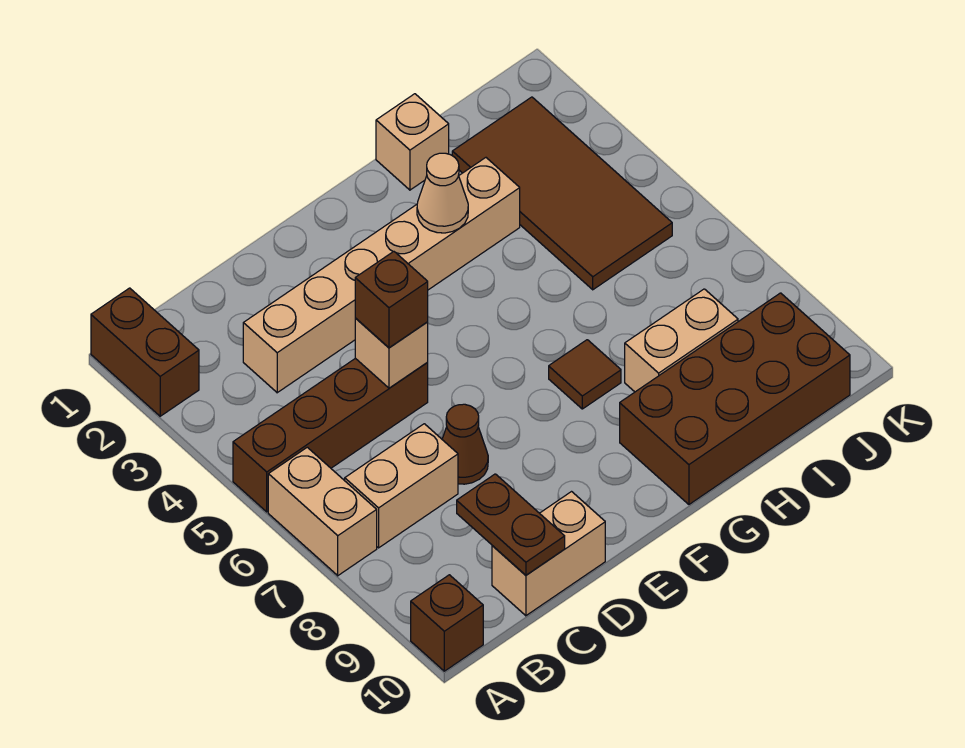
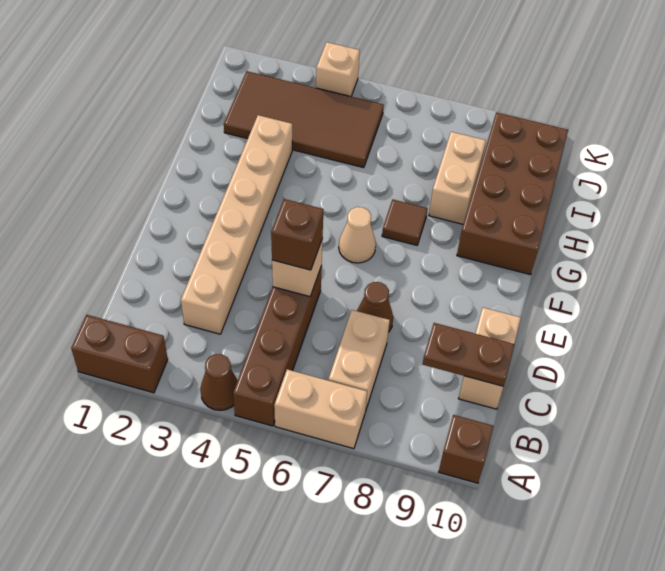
none -> brown cone A4 level 1
tan cone G3 level 2 -> tan cone F6 level 1
tan brick H1 level 1 -> tan brick K4 level 1

